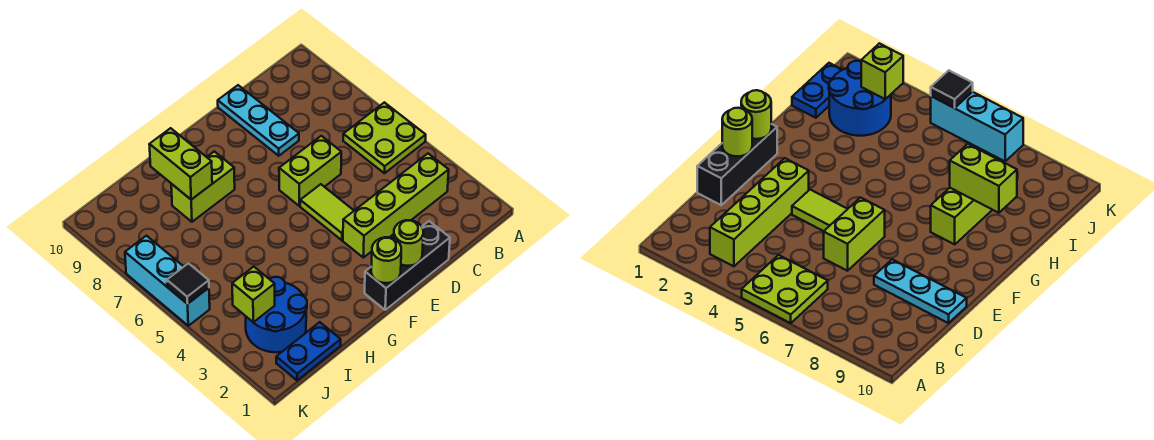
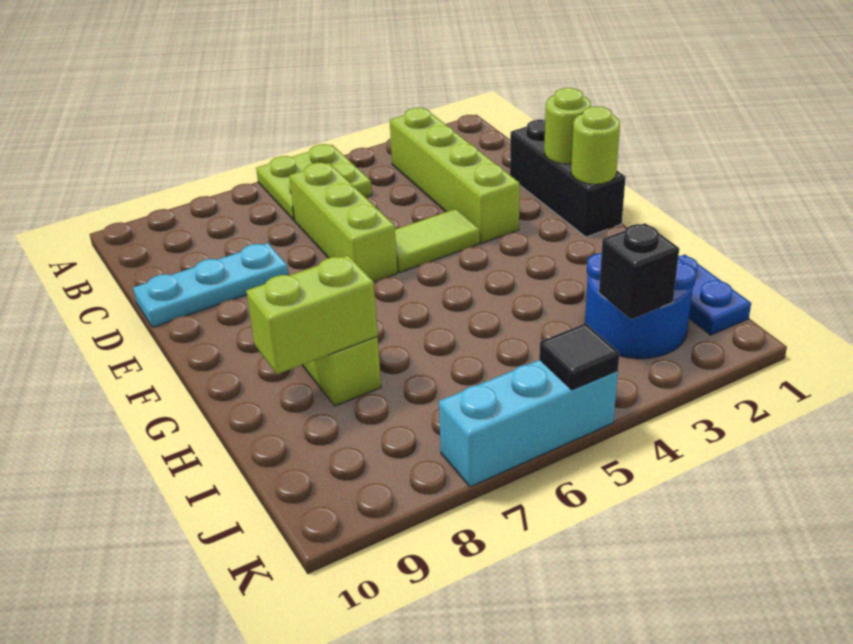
lime brick D6:E6 level 1 -> lime brick C6:E6 level 1
lime brick J3 level 2 -> black brick J3 level 2

